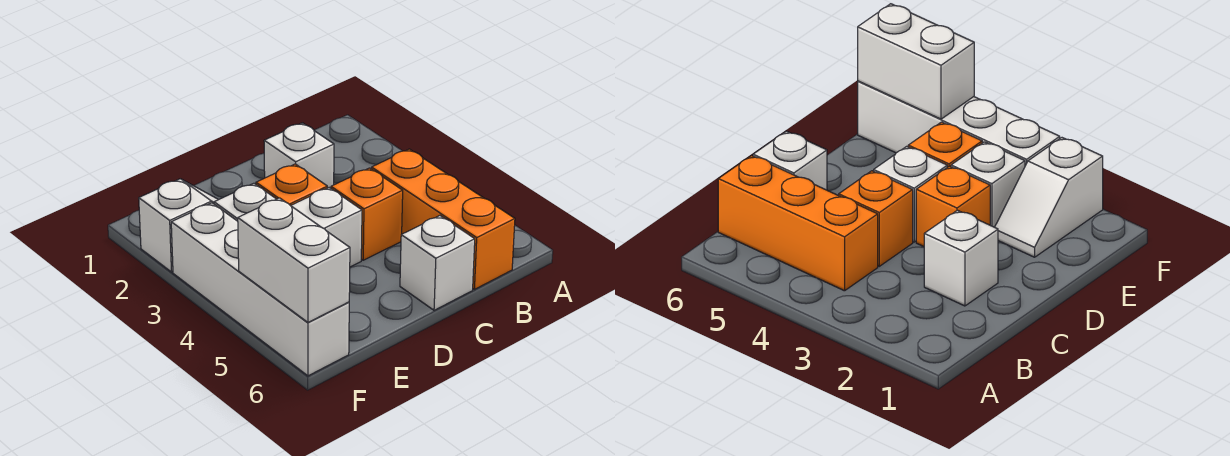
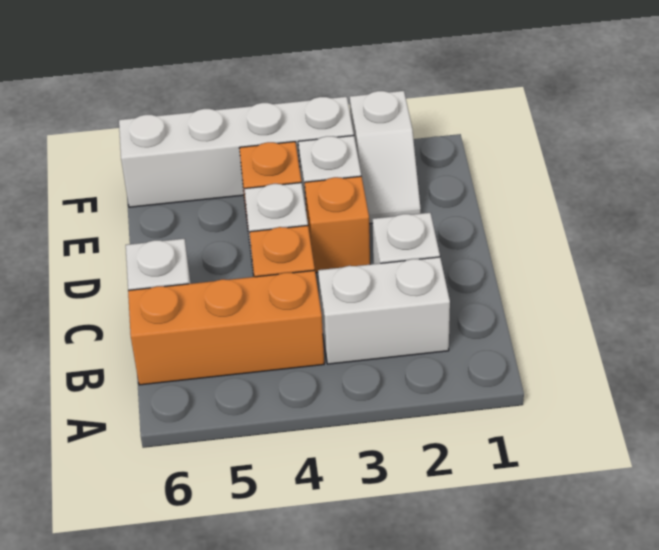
white brick F5:F6 level 2 -> white brick B2:B3 level 1

